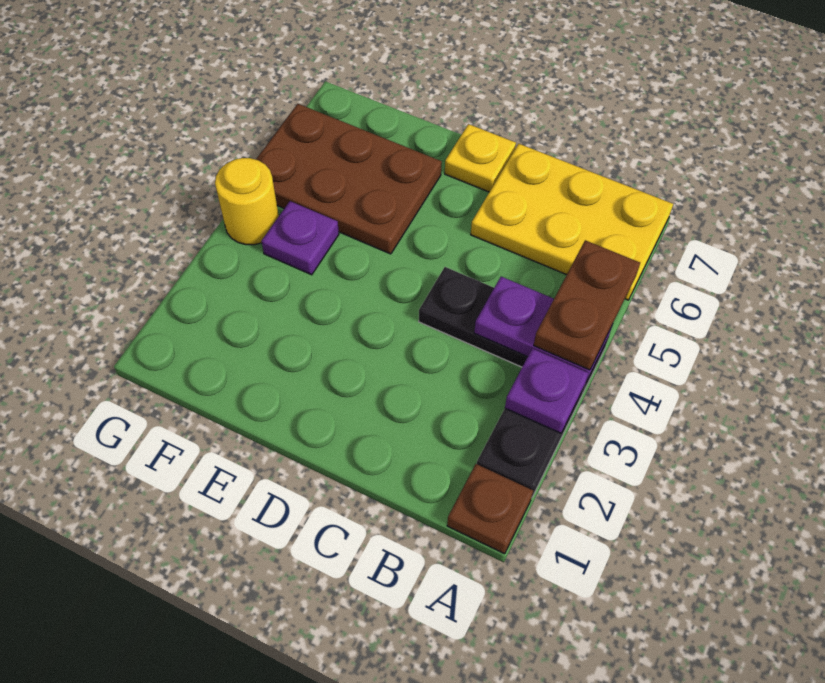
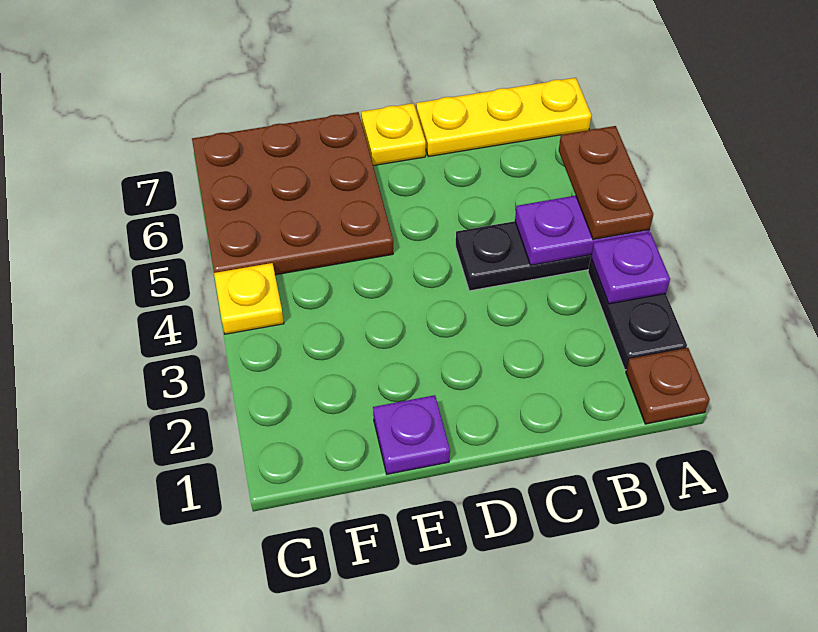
yellow plate A6:C7 level 1 -> yellow plate A7:C7 level 1
brown plate E5:G6 level 1 -> brown plate E5:G7 level 1
purple plate F4 level 1 -> purple plate E1 level 1
yellow round brick G4 level 1 -> yellow plate G4 level 1

